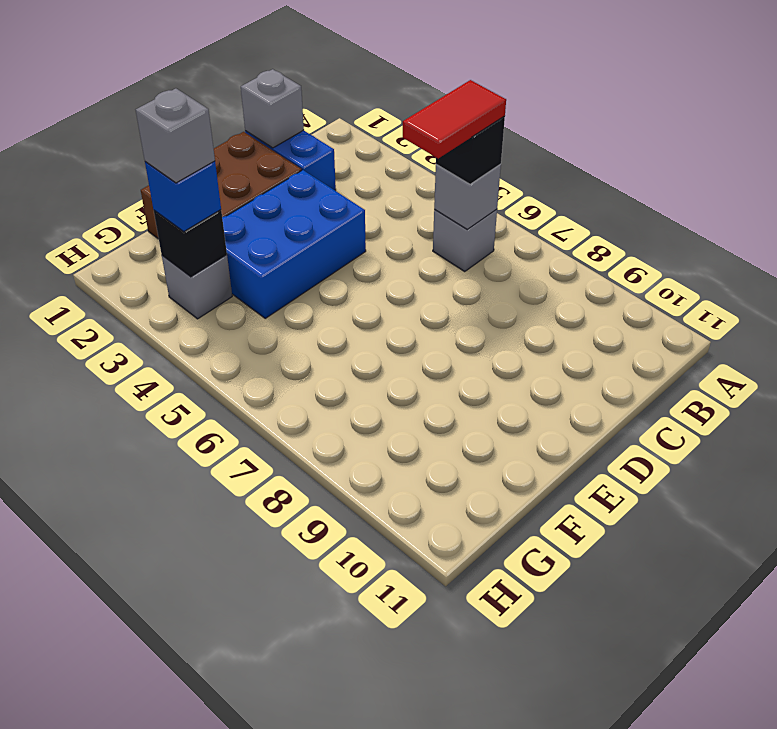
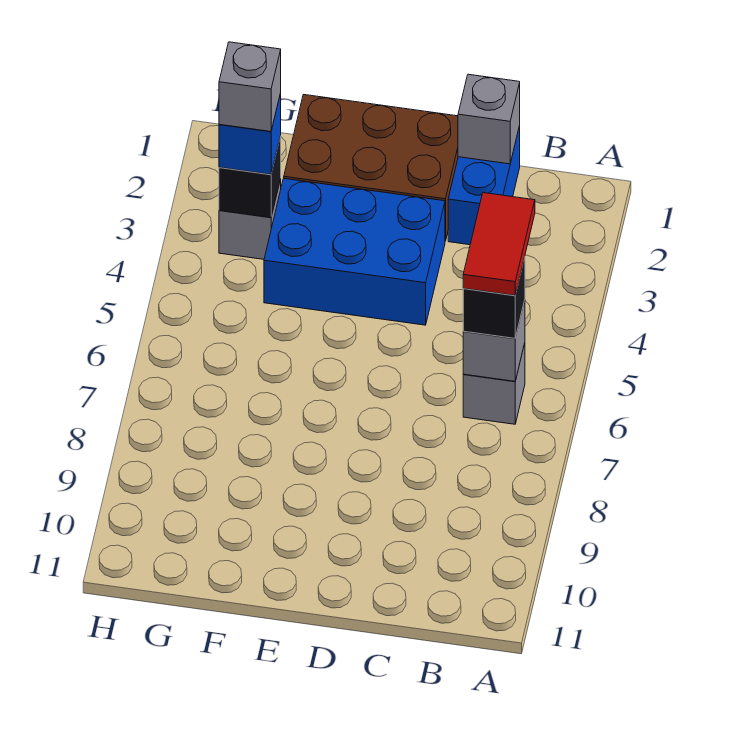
red tile B6:C6 level 4 -> red tile B5:B6 level 4

